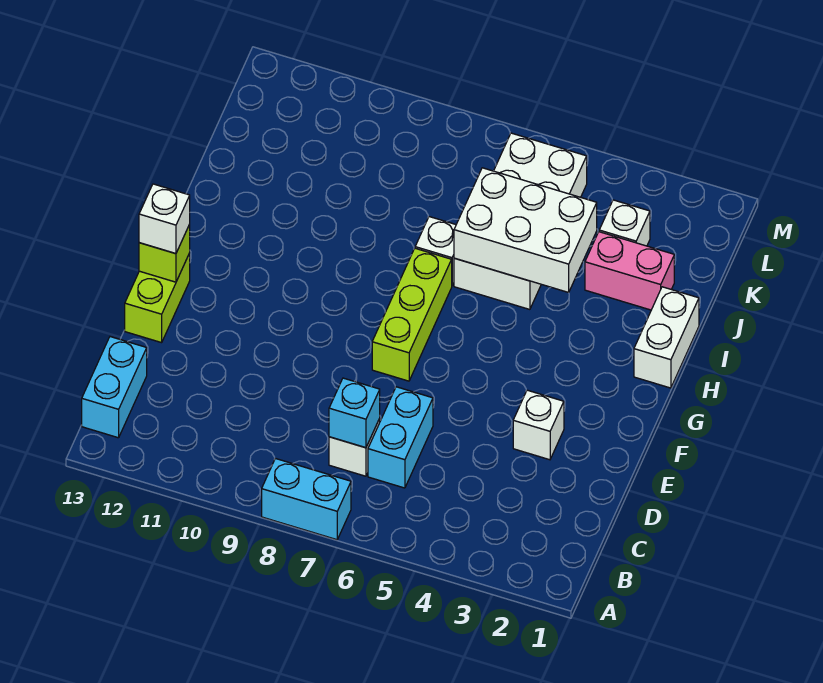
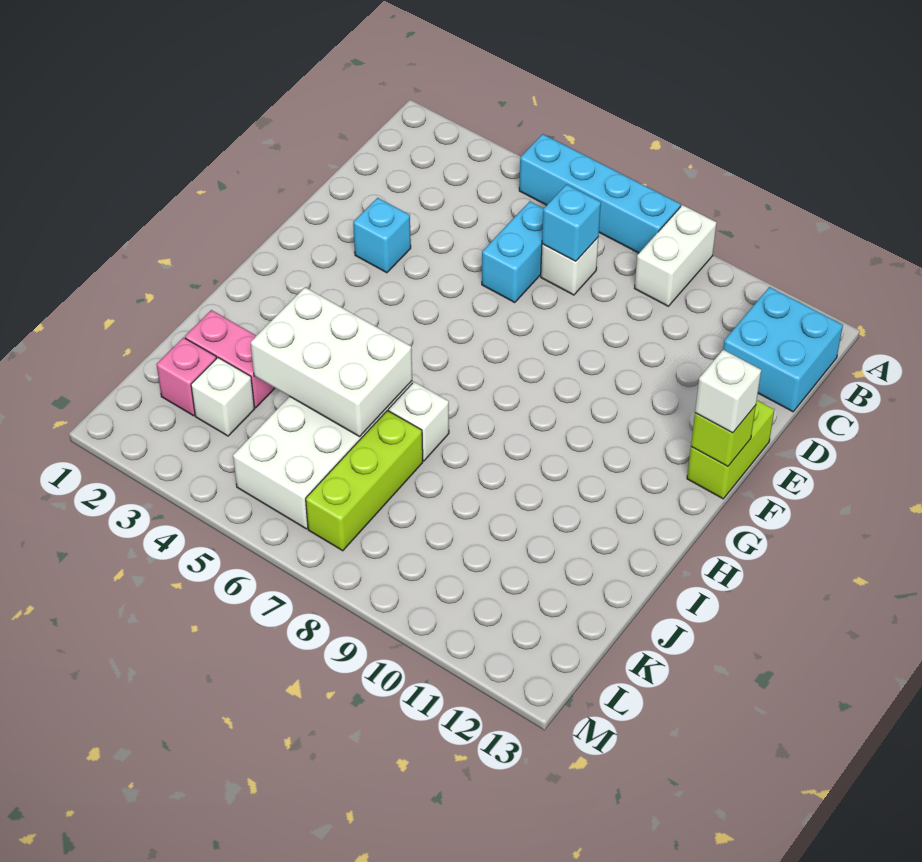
cyan brick A7:A8 level 1 -> cyan brick A5:A8 level 1
cyan brick B13:C13 level 1 -> cyan brick B12:C13 level 1
white brick E3 level 1 -> cyan brick E3 level 1
lime brick F7:H7 level 1 -> lime brick J7:L7 level 1
white brick H1:I1 level 1 -> white brick A9:B9 level 1
none -> pink brick K2 level 1

